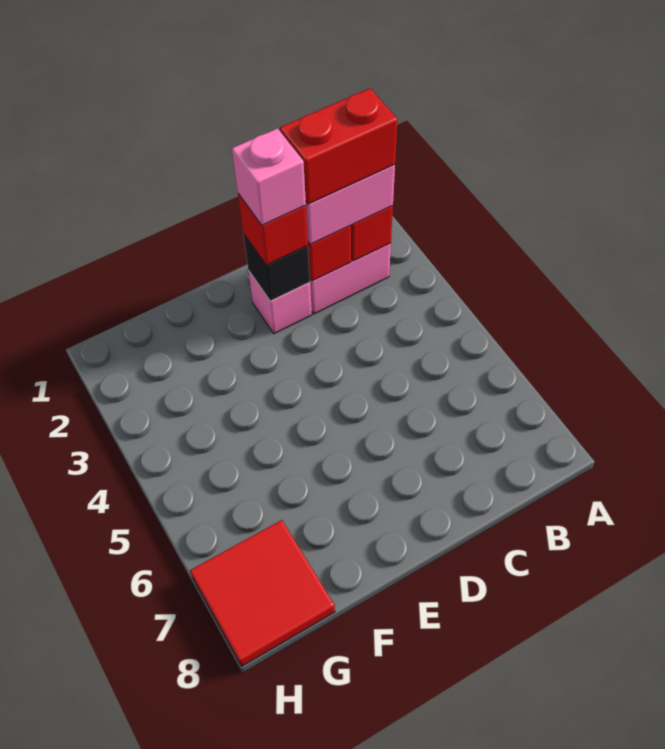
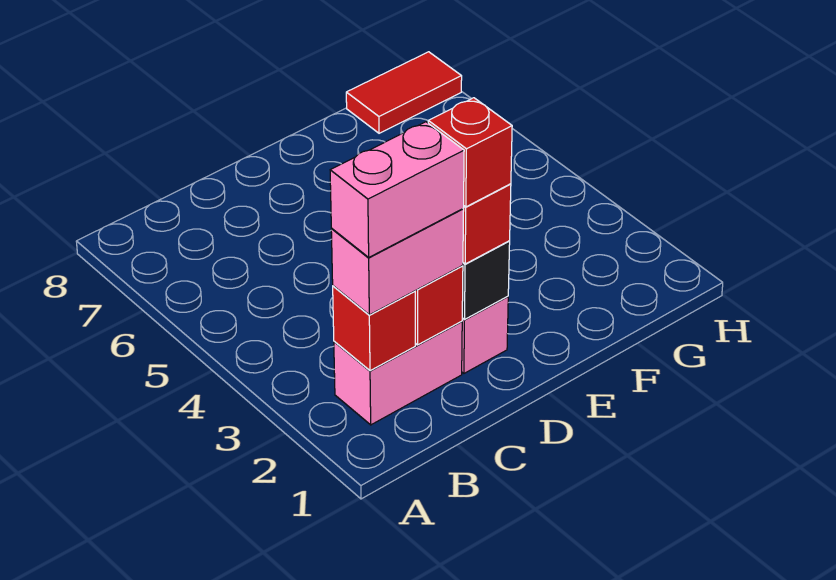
red brick B2:C2 level 4 -> pink brick B2:C2 level 4
pink brick D2 level 4 -> red brick D2 level 4
red tile G7:H8 level 1 -> red tile G8:H8 level 1

